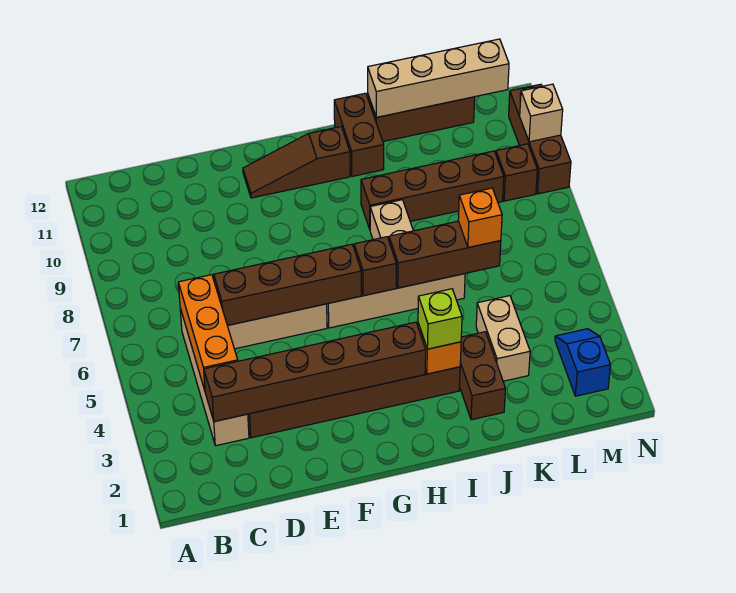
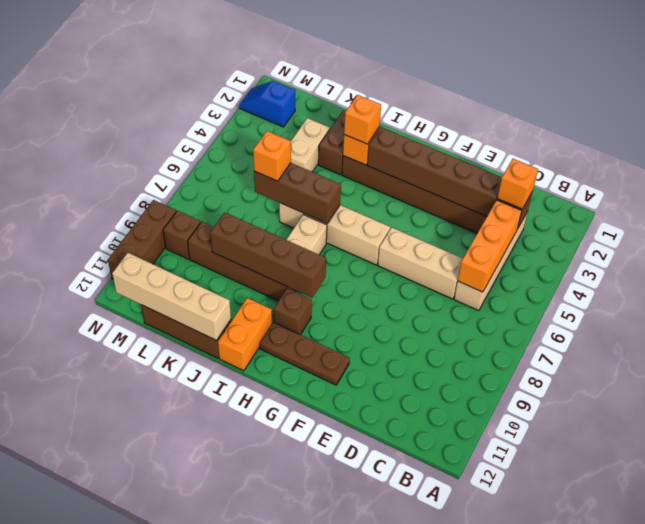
none -> orange brick C3 level 3
brown brick D6:G6 level 2 -> brown brick H9:K9 level 2
brown slope F11:H11 level 1 top H -> brown plate F11:H11 level 1
brown brick H6 level 2 -> brown brick H10 level 1
lime brick I3 level 3 -> orange brick I3 level 3
brown brick I11:I12 level 1 -> orange brick I11:I12 level 1
blue slope M2:M3 level 1 top 2 -> blue slope M2:N2 level 1 top M
tan brick N10 level 2 -> none

